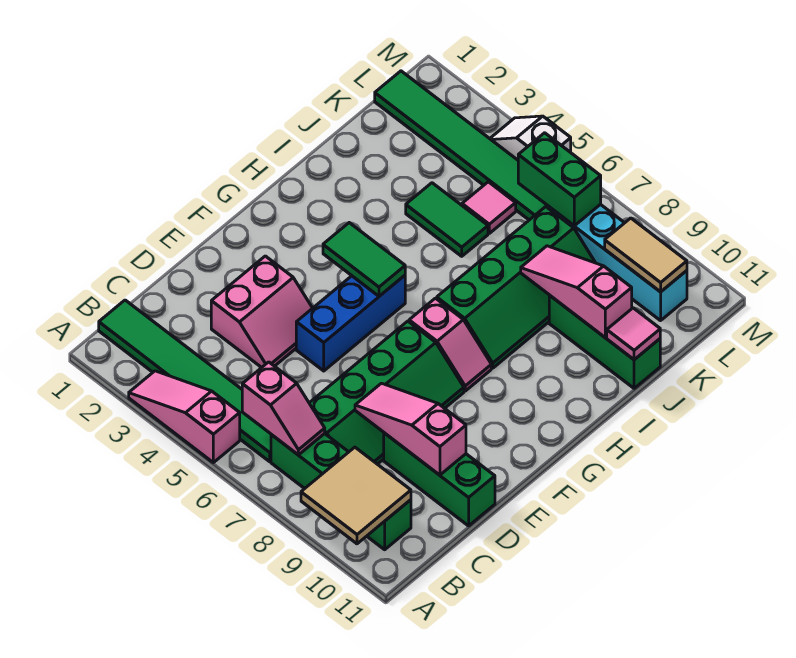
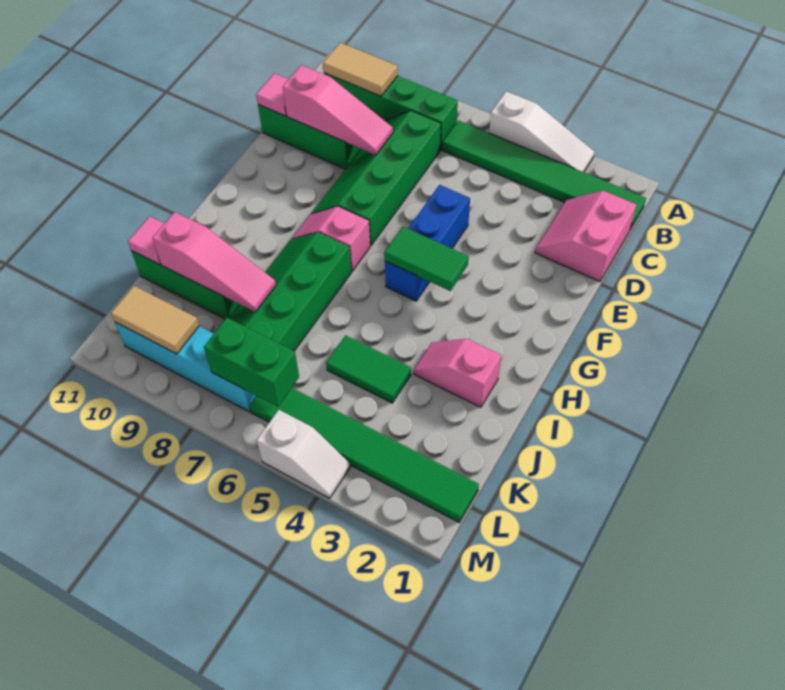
pink slope A3:A5 level 1 top 5 -> white slope A3:A5 level 1 top 5
tan tile A9:B10 level 2 -> tan tile B9:B10 level 2
pink slope B6:B7 level 2 top 6 -> pink slope I2:I3 level 1 top 2
pink slope D3:E4 level 1 top 3 -> pink slope C1:D2 level 1 top 1
pink tile K5 level 1 -> pink tile D11 level 2

